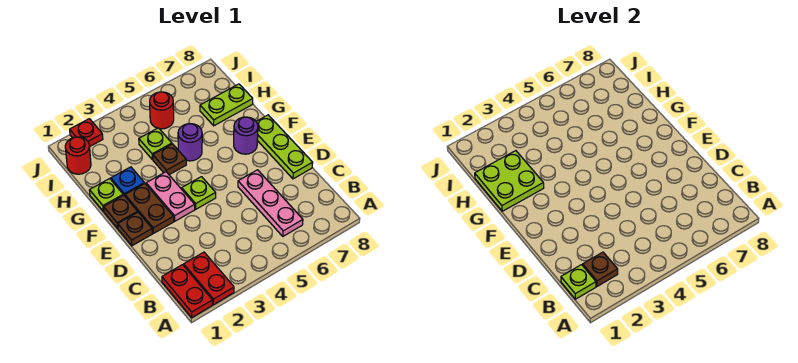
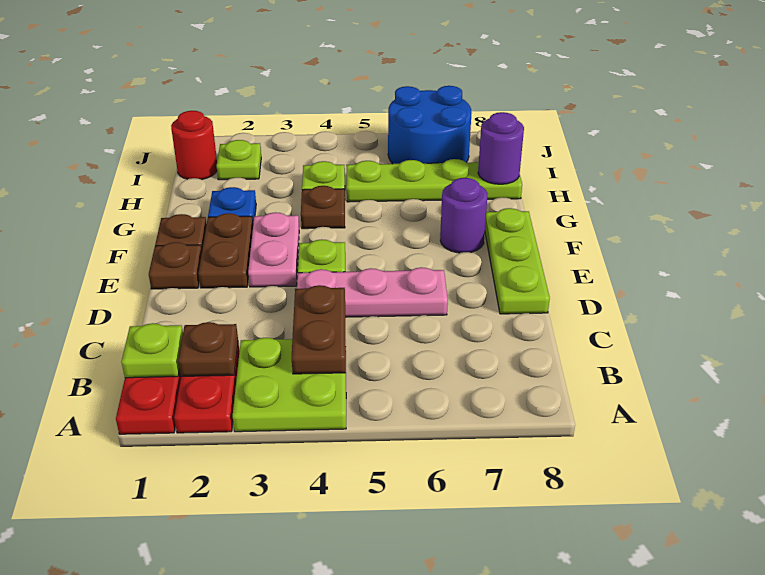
none -> brown plate B4:C4 level 2
pink plate B6:D6 level 1 -> pink plate D4:D6 level 1
lime plate G1 level 1 -> lime plate I2 level 1
lime plate G1:H2 level 2 -> lime plate A3:B4 level 1
purple round brick G5 level 1 -> purple round brick H8 level 2
lime plate H7:H8 level 1 -> lime plate H5:H8 level 1
red round brick I5 level 1 -> none
none -> blue round brick I6:J7 level 1
red plate J2 level 1 -> none

